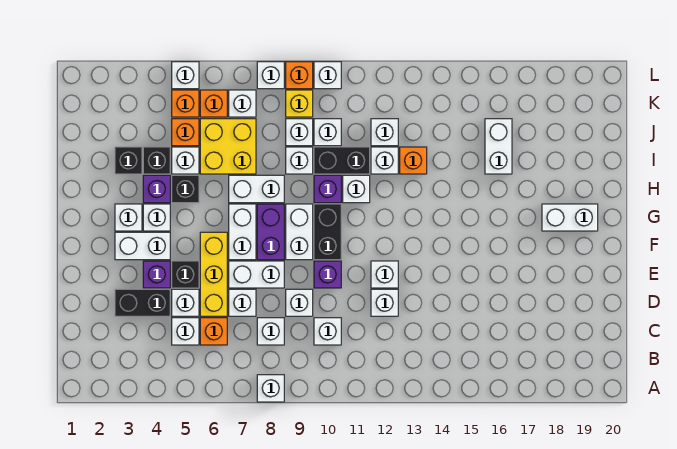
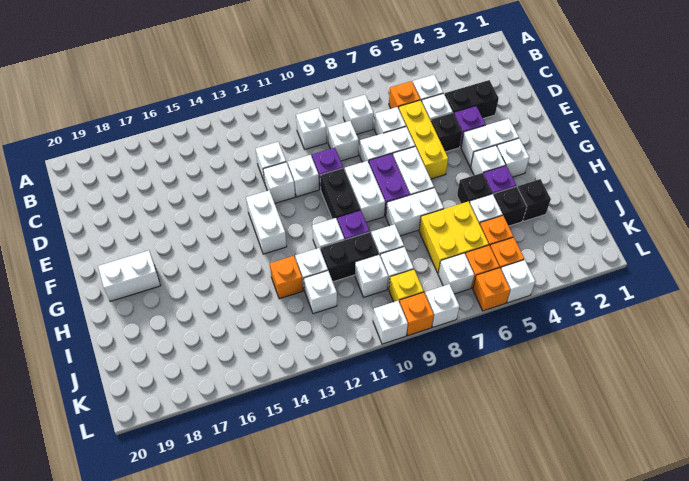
white brick A8 level 1 -> white brick E11 level 1
white brick I16:J16 level 1 -> white brick F13:G13 level 1
none -> orange brick L6 level 1

